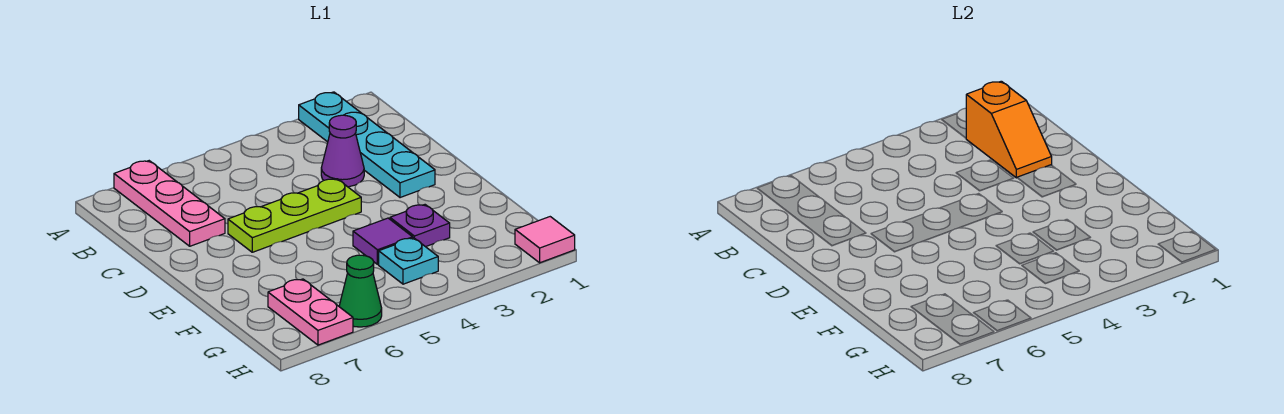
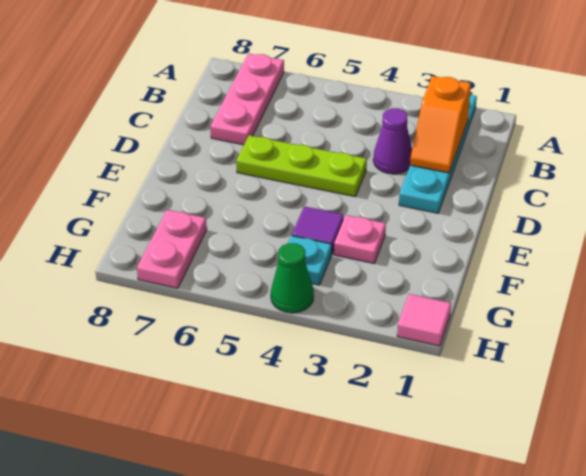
purple plate F3 level 1 -> pink plate F3 level 1
green cone H6 level 1 -> green cone H4 level 1

